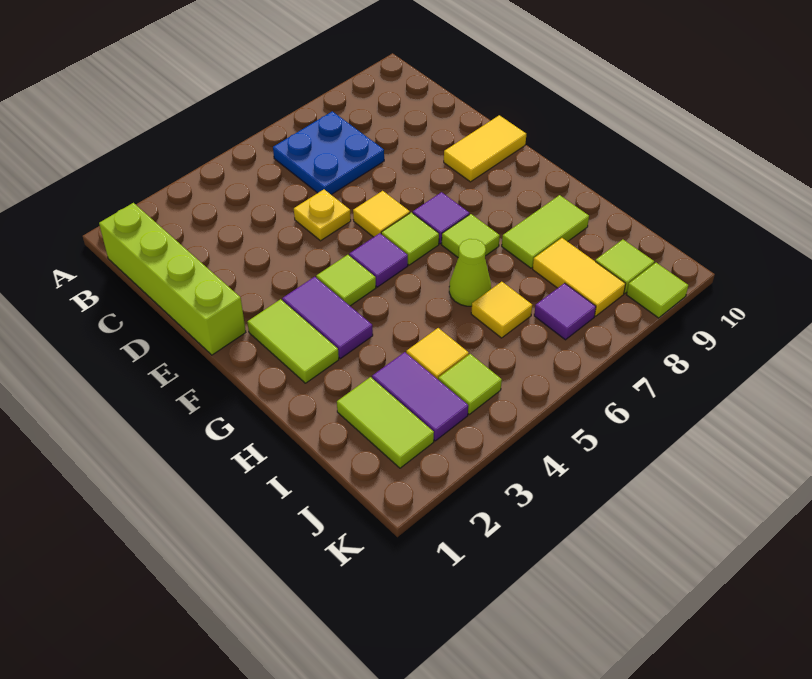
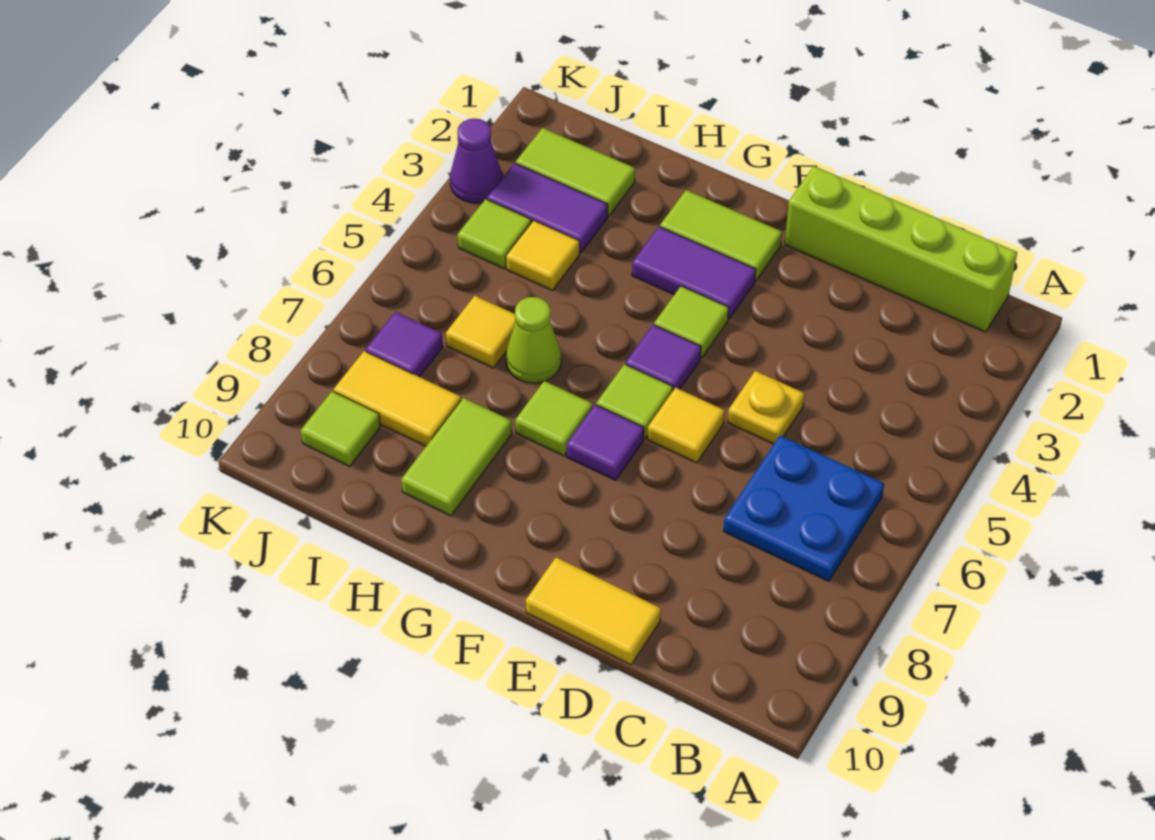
yellow tile E9:E10 level 1 -> yellow tile D10:E10 level 1
none -> purple cone K3 level 1
lime tile K9 level 1 -> none

